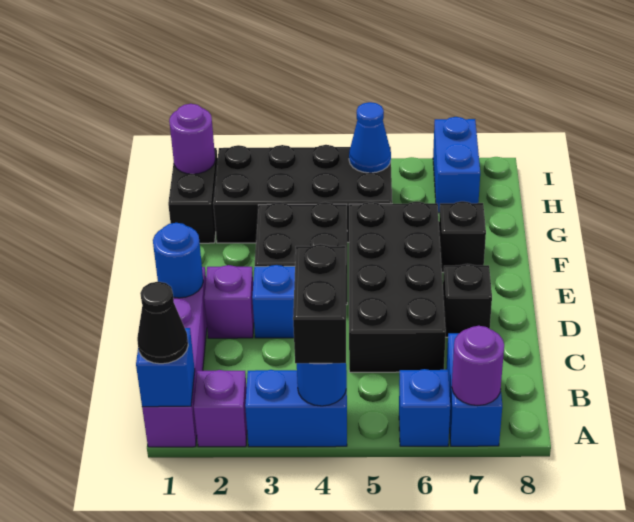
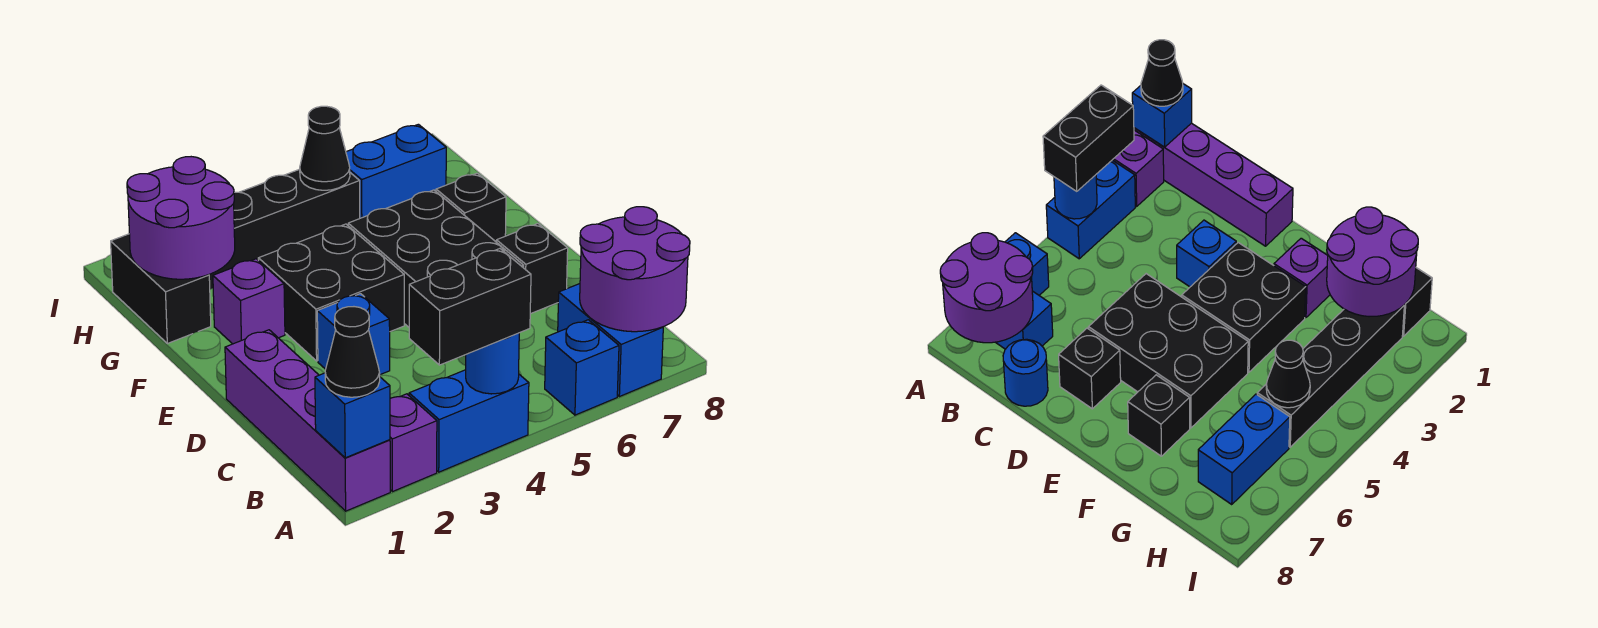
black brick A4:B4 level 3 -> black brick A3:A4 level 3
purple round brick A7 level 2 -> purple round brick A7:B8 level 2
black brick C5:F6 level 1 -> black brick D5:F6 level 1
blue round brick D1 level 2 -> blue round brick C8 level 1
purple brick D2 level 1 -> purple brick F2 level 1
black brick G2:H5 level 1 -> black brick H2:H5 level 1
purple round brick H1 level 2 -> purple round brick G1:H2 level 2
blue cone H5 level 2 -> black cone H5 level 2
blue brick H7:I7 level 1 -> blue brick H6:H7 level 1

